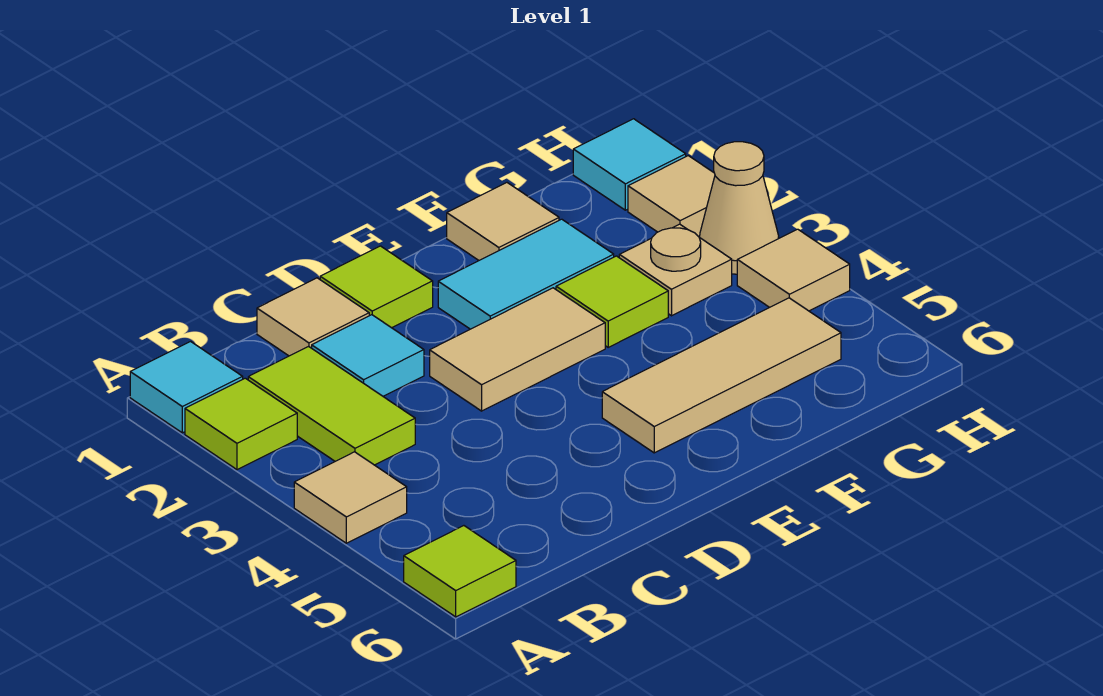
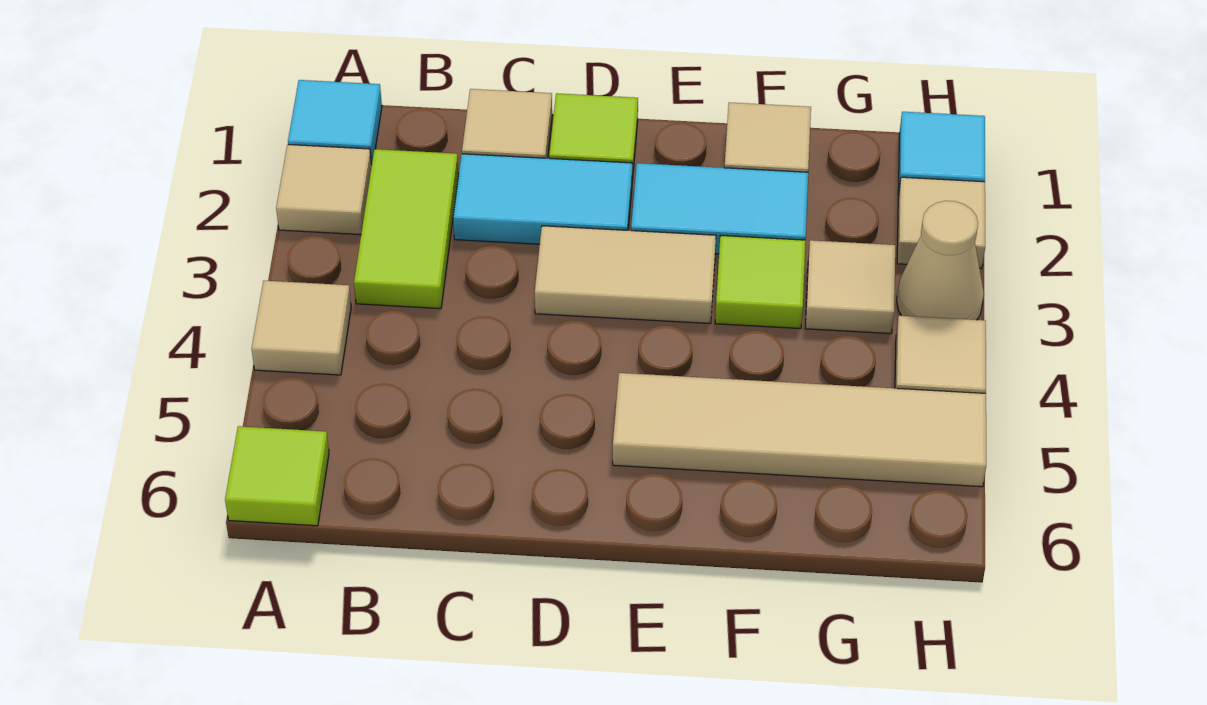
lime tile A2 level 1 -> tan tile A2 level 1
cyan tile C2 level 1 -> cyan tile C2:D2 level 1
tan tile E5:G5 level 1 -> tan tile E5:H5 level 1
tan plate G3 level 1 -> tan tile G3 level 1

